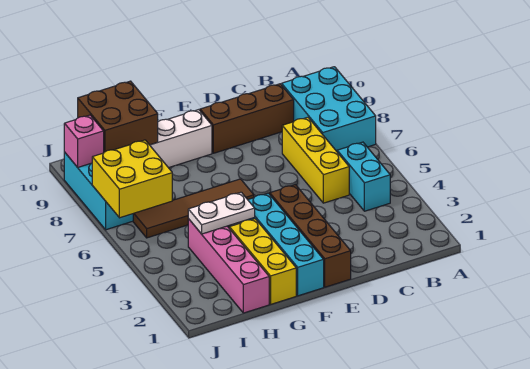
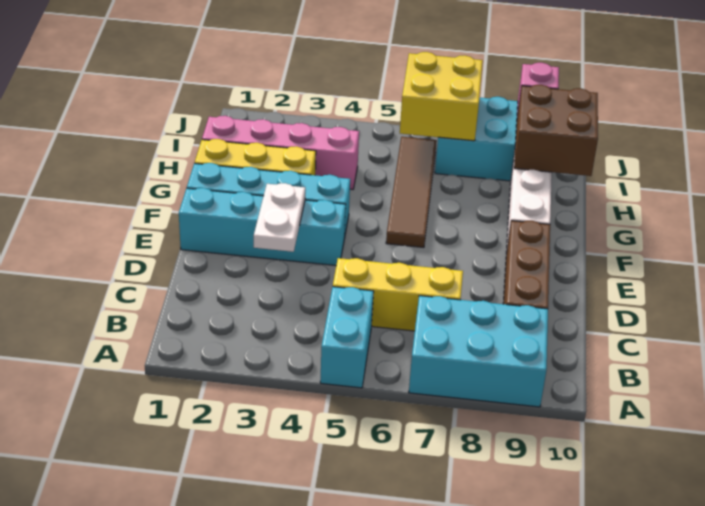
cyan brick B4:B5 level 1 -> cyan brick A5:B5 level 1
brown brick E1:E4 level 1 -> cyan brick E1:E4 level 1
white plate G4:H4 level 2 -> white plate D3:E3 level 2

